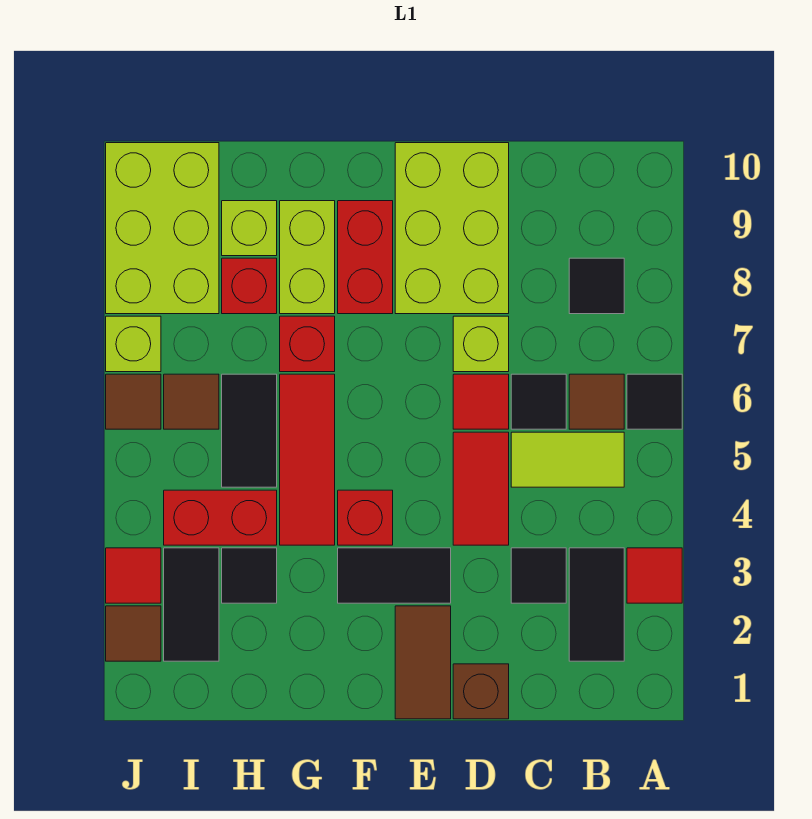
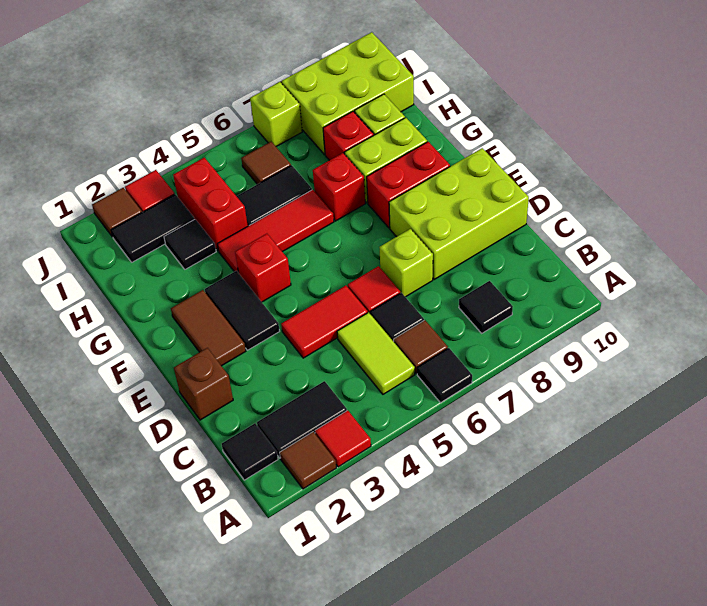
black tile C3 level 1 -> black tile B1 level 1
brown tile E1:E2 level 1 -> brown tile E2:F2 level 1
brown tile J6 level 1 -> brown tile A2 level 1

